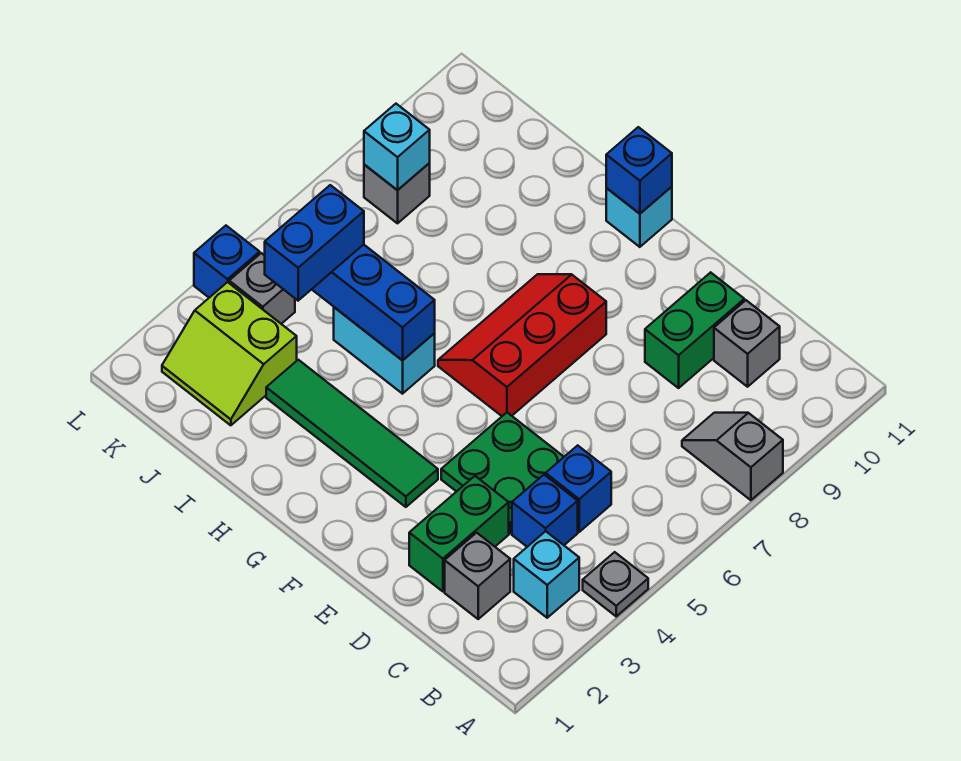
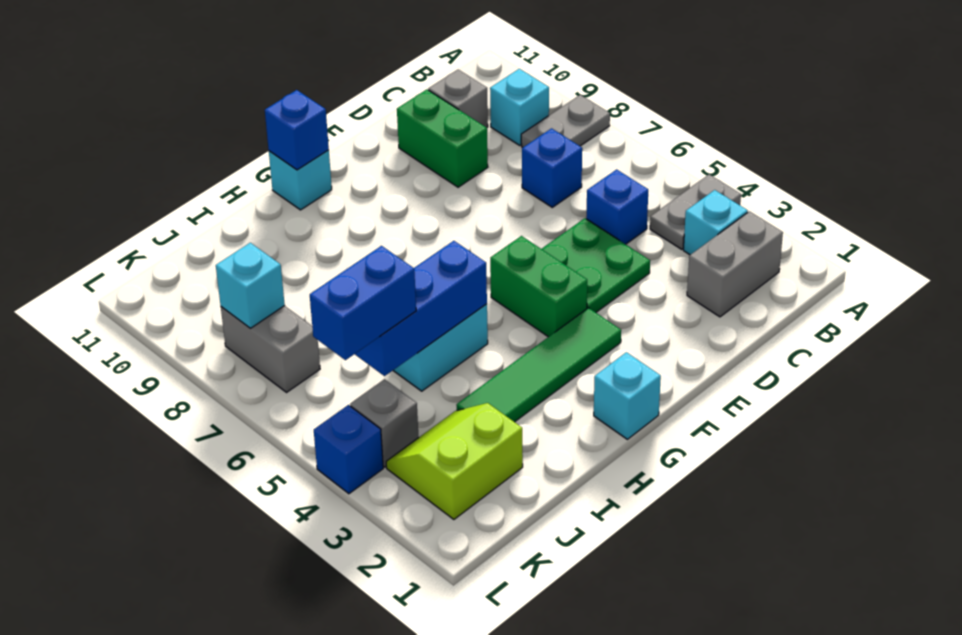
grey plate A4 level 1 -> grey plate A4:B4 level 1
grey slope A8:B8 level 1 top A -> grey plate A8:B8 level 1
none -> cyan brick B9 level 1
grey brick C2 level 1 -> grey brick B2:C2 level 1
blue brick C4 level 1 -> blue brick C7 level 1
green brick D2:D3 level 1 -> green brick F4:F5 level 1
red slope F6:G8 level 1 top F -> none
none -> cyan brick G1 level 1
lime slope J2:K3 level 1 top 3 -> lime slope J2:K3 level 1 top 2
blue brick J4:J5 level 3 -> blue brick J5:K5 level 3
grey brick K8 level 1 -> grey brick K7:K8 level 1

